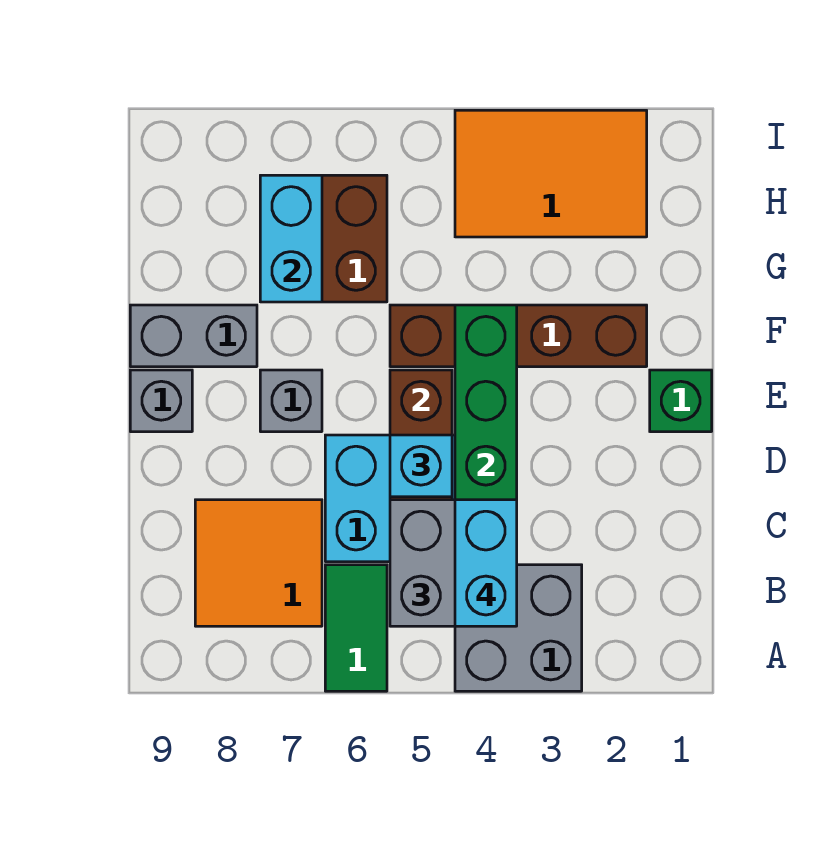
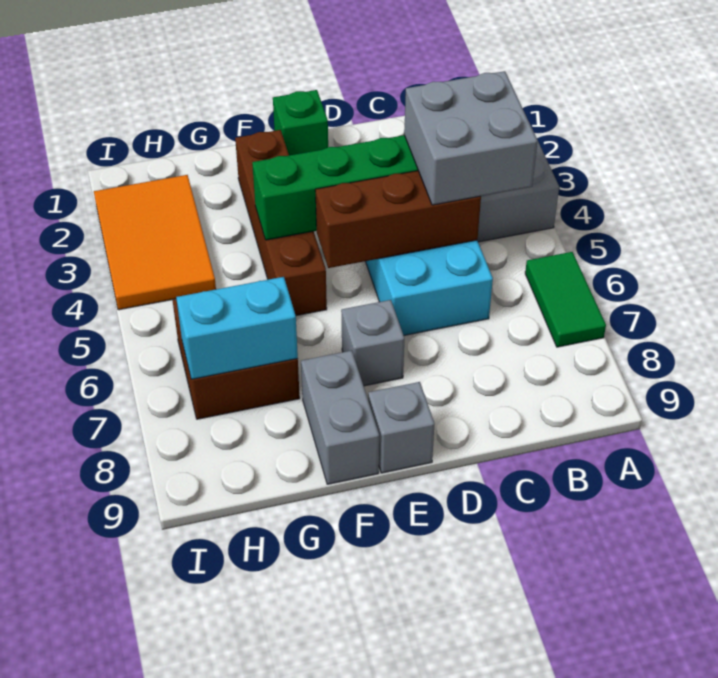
green tile A6:B6 level 1 -> green tile A6:A7 level 1
cyan brick B4:C4 level 4 -> none
orange tile B7:C8 level 1 -> none
cyan brick D5 level 3 -> none

